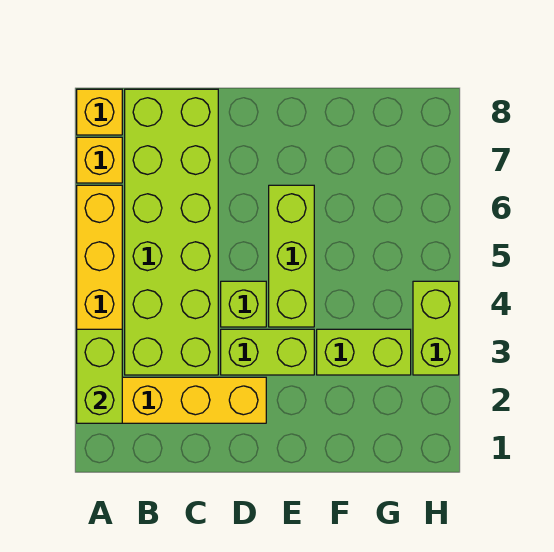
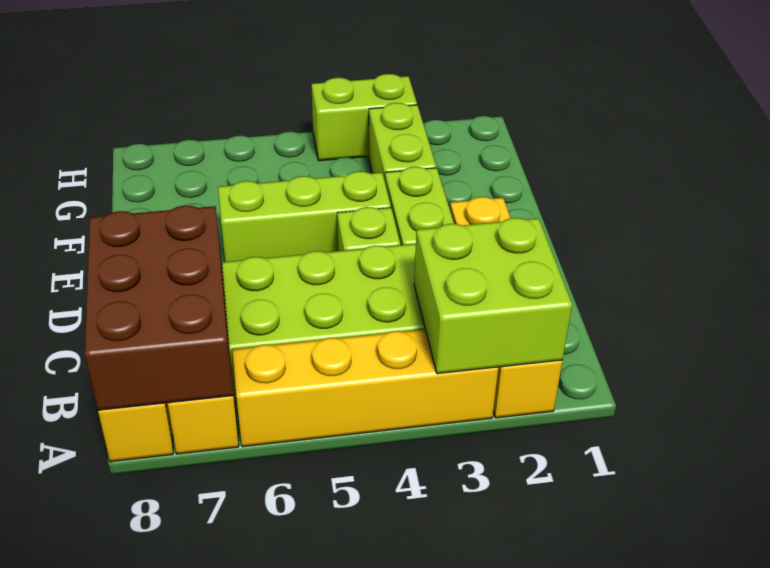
lime brick A2:A3 level 2 -> lime brick A2:B3 level 2
none -> brown brick A7:C8 level 2

